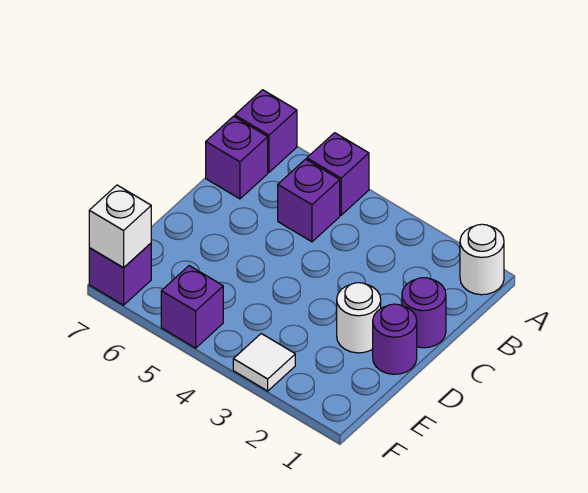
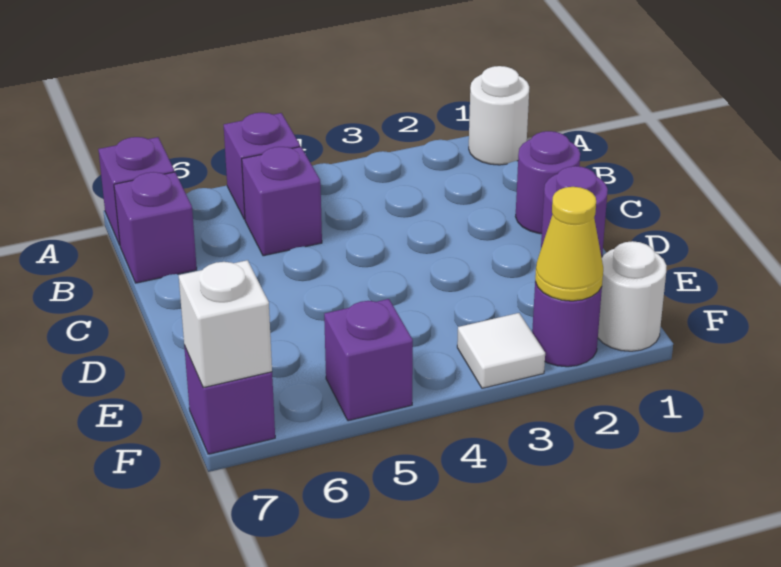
white round brick D2 level 1 -> white round brick F1 level 1
none -> purple round brick F2 level 1
none -> yellow cone F2 level 2

